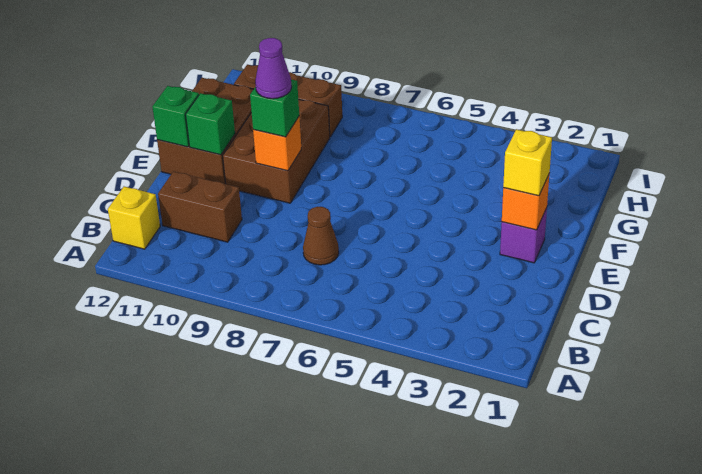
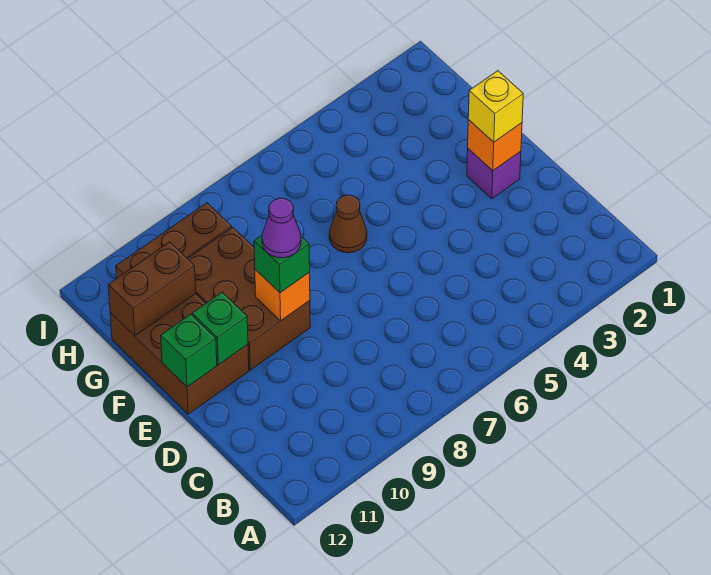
yellow brick B12 level 1 -> none
brown cone C7 level 1 -> brown cone F6 level 1
brown brick C10:C11 level 1 -> brown brick G11:G12 level 2

